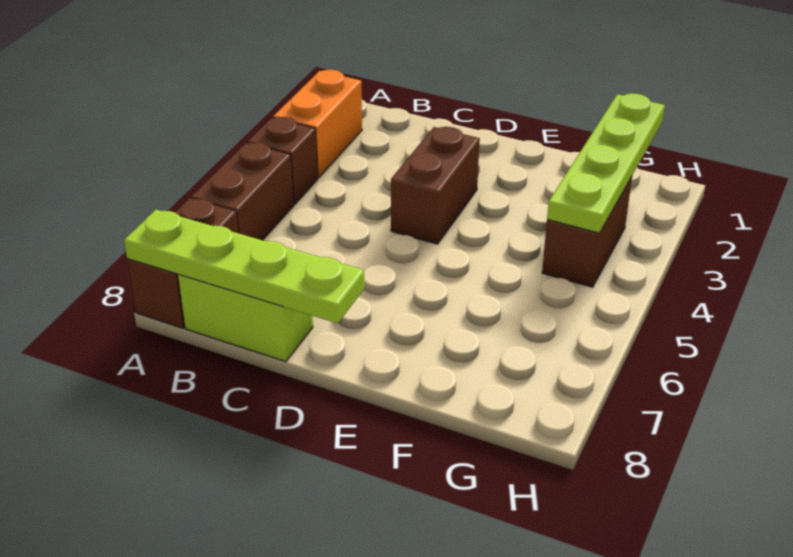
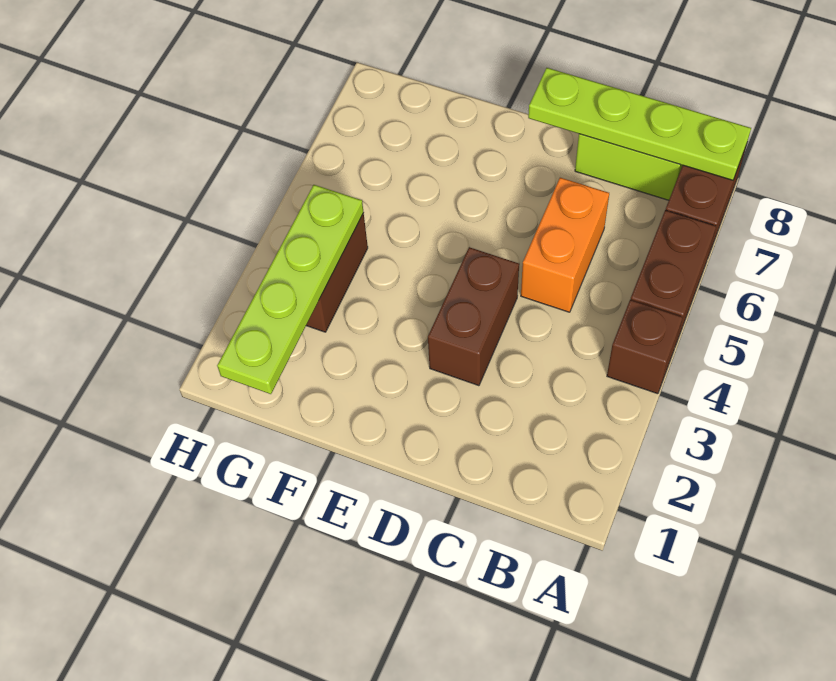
orange brick A2:A3 level 1 -> orange brick C5:C6 level 1

